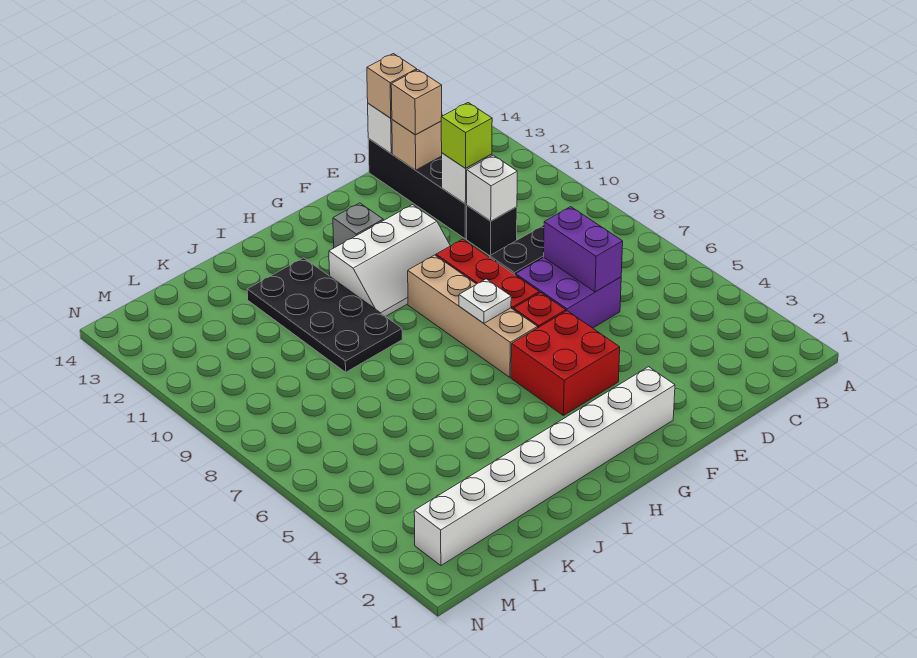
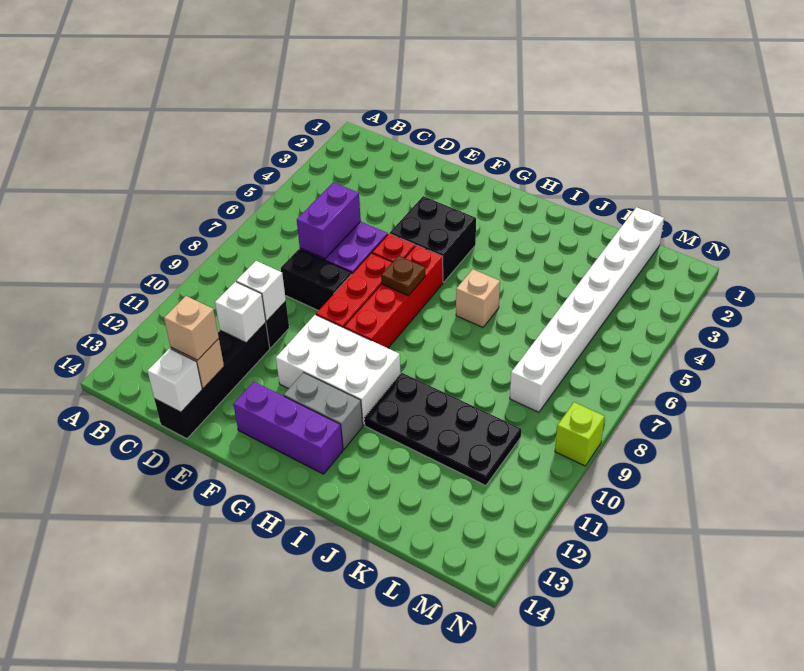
lime brick D11 level 3 -> lime brick N9 level 1
tan brick D14 level 3 -> tan brick I6 level 1
white brick F2:M2 level 1 -> white brick L1:L8 level 1
red brick F4:G5 level 1 -> black brick F4:G5 level 1
white slope F10:H11 level 1 top 11 -> white brick F10:H11 level 1
none -> purple brick F13:H13 level 1
tan brick G6:G9 level 1 -> red brick G6:G9 level 1
white plate G7 level 2 -> brown plate G7 level 2
grey brick G12 level 1 -> grey brick G12:H12 level 1
black plate I9:J12 level 1 -> black plate I10:L11 level 1

